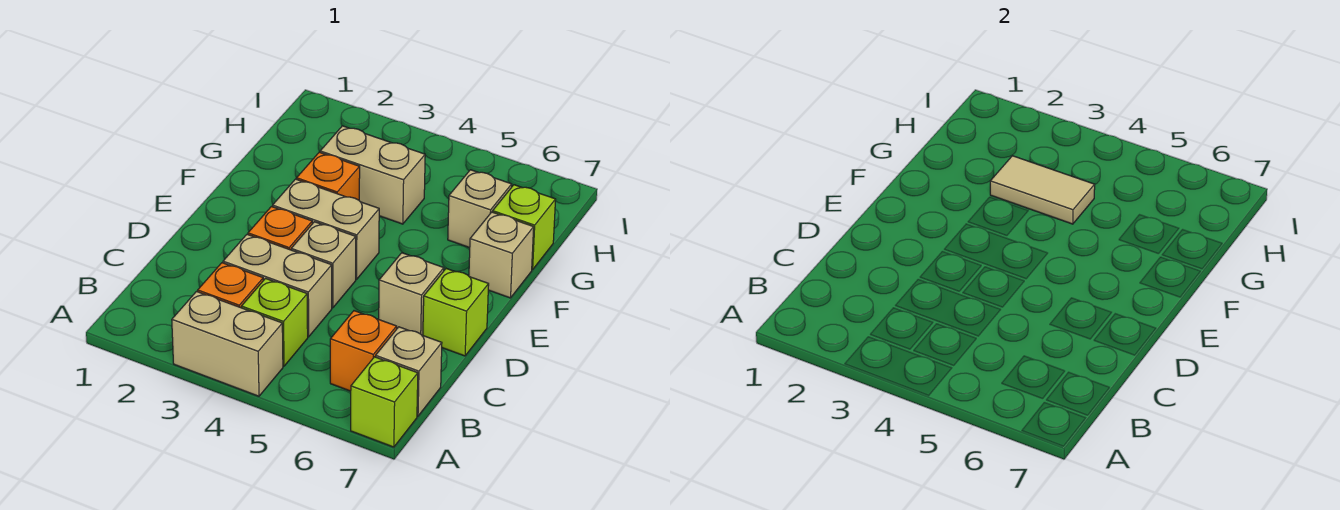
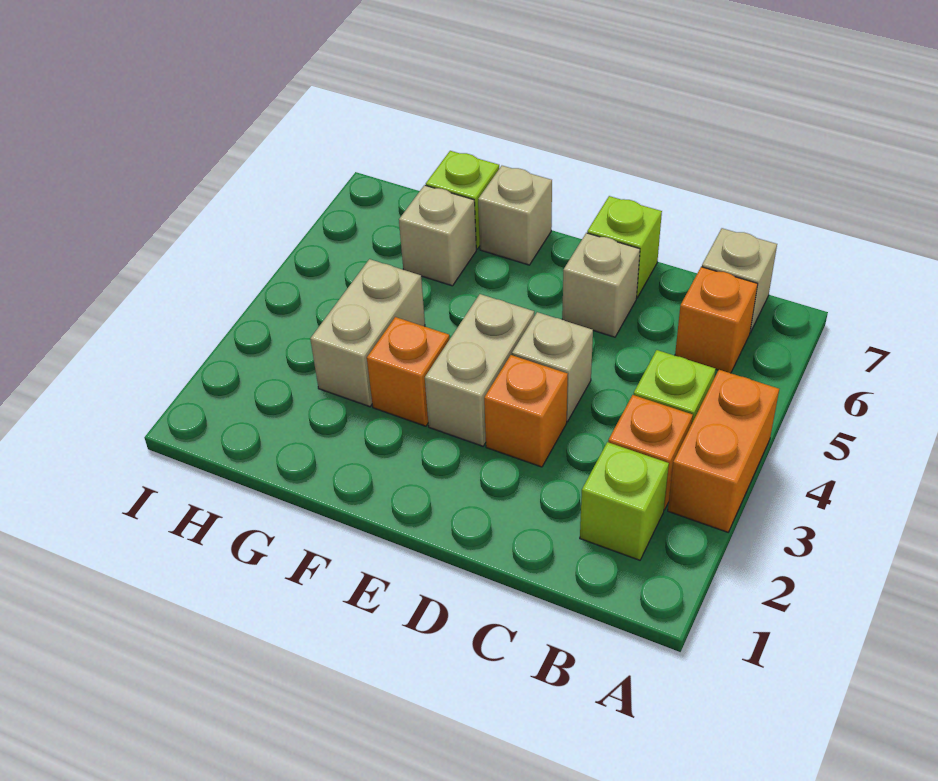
tan brick A3:A4 level 1 -> orange brick A3:A4 level 1
lime brick A7 level 1 -> lime brick B2 level 1
tan brick C3:C4 level 1 -> none
tan tile G3:G4 level 2 -> none

